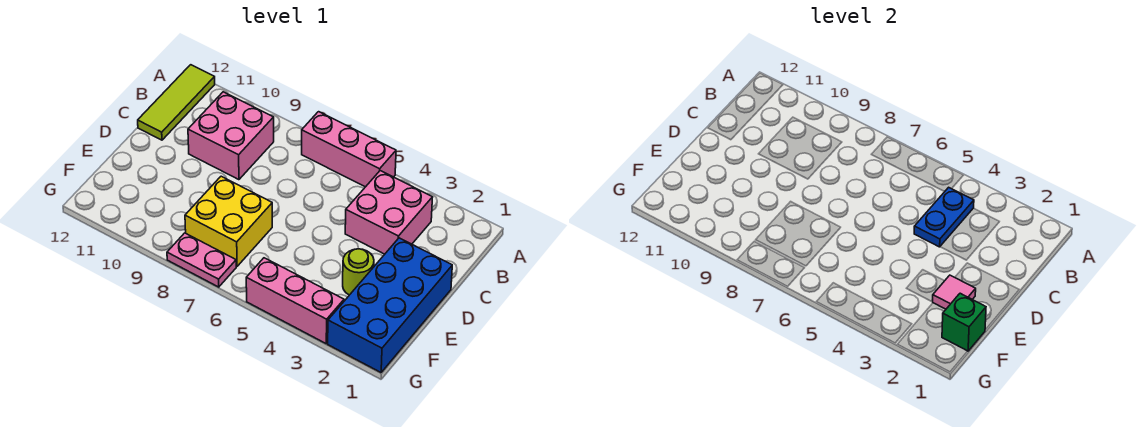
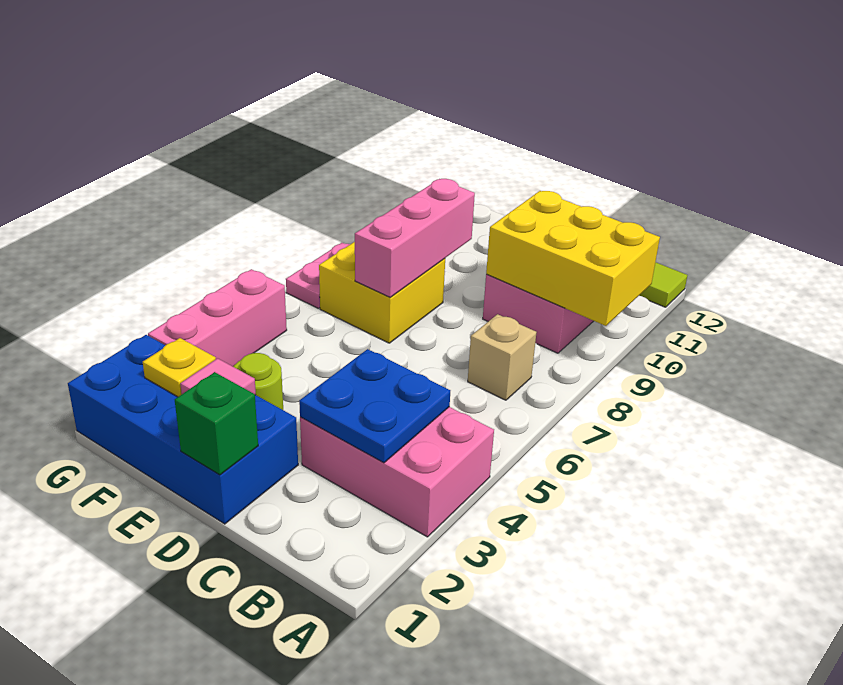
pink brick A5:A7 level 1 -> pink brick E7:E9 level 2
none -> yellow brick A9:C10 level 2
pink brick B3:C4 level 1 -> pink brick A3:C4 level 1
blue plate B4:C4 level 2 -> blue plate B3:C4 level 2
none -> tan brick B7 level 1
green brick F1 level 2 -> green brick D1 level 2
none -> yellow plate F2 level 2

